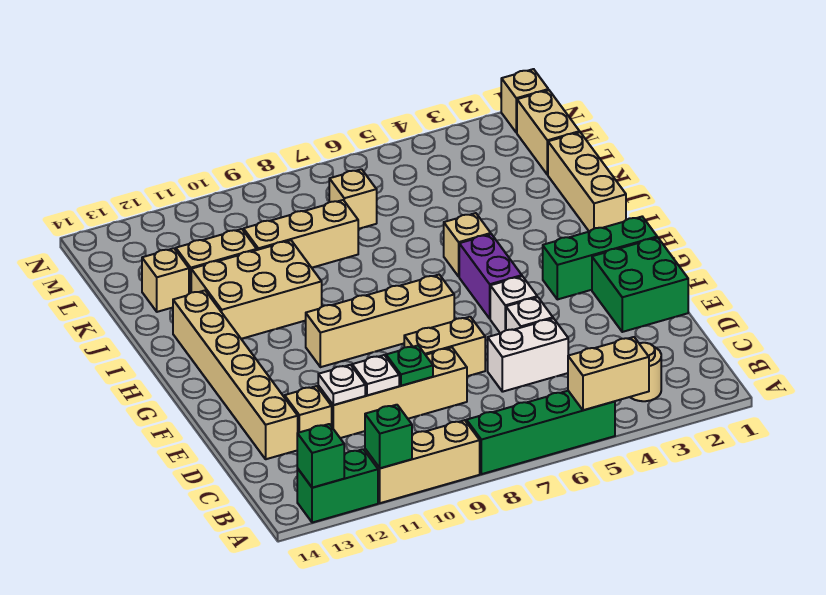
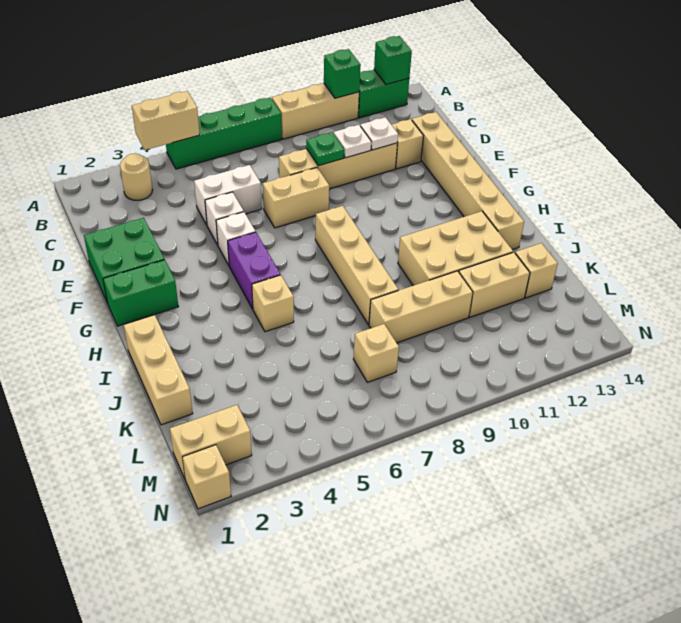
green brick G1:G3 level 1 -> green brick G1:G2 level 1
tan brick G7:G10 level 1 -> tan brick G8:J8 level 1
tan brick L1:M1 level 1 -> tan brick M1:M2 level 1

